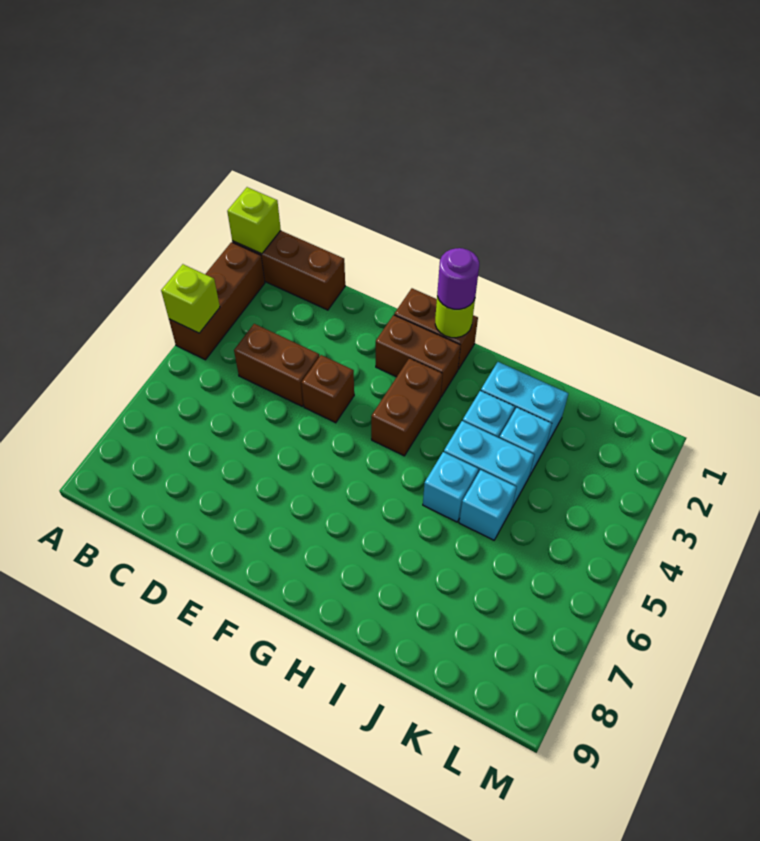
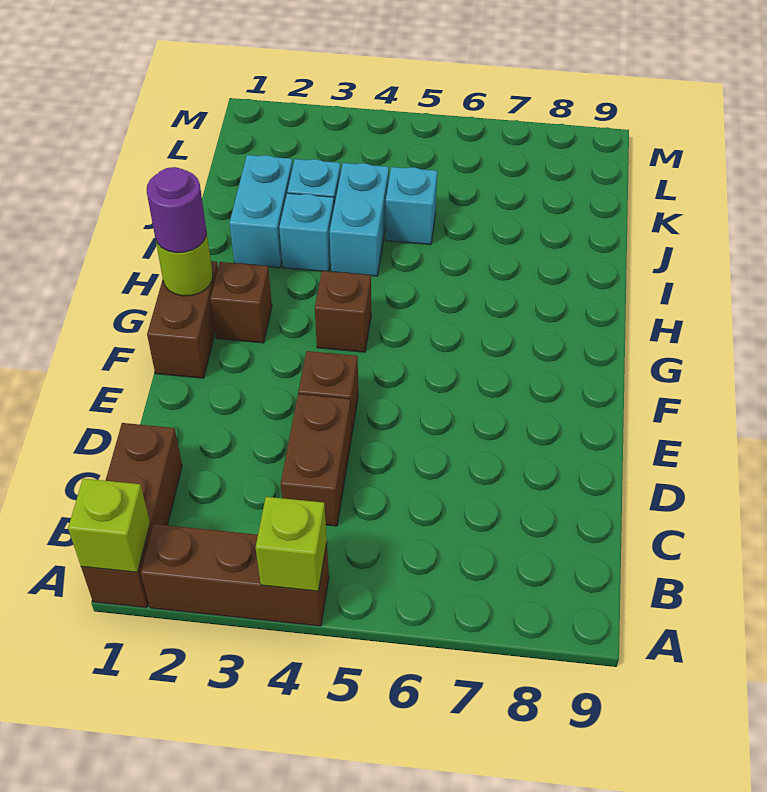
brown brick F2:G2 level 1 -> brown brick G2 level 1
brown brick G3:G4 level 1 -> brown brick G4 level 1
cyan brick I5 level 1 -> none

